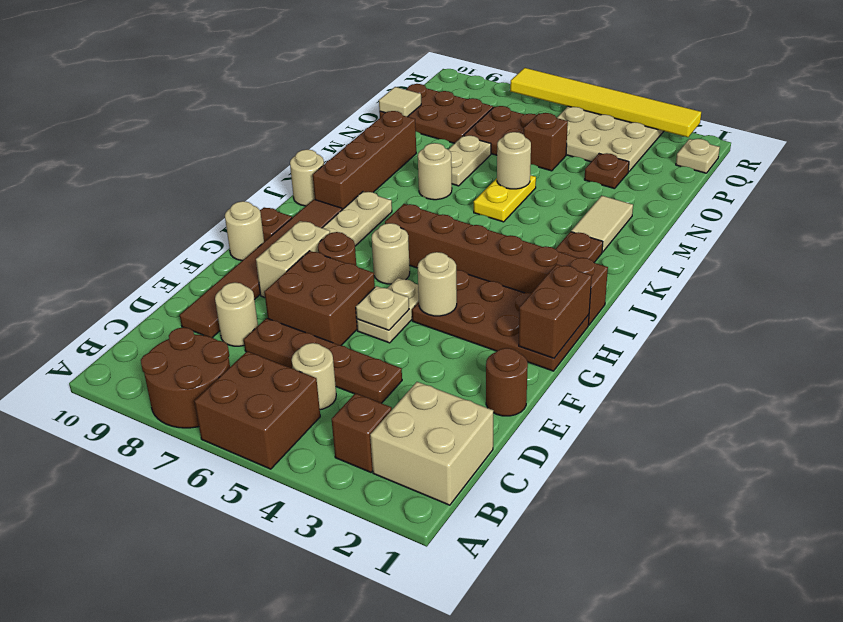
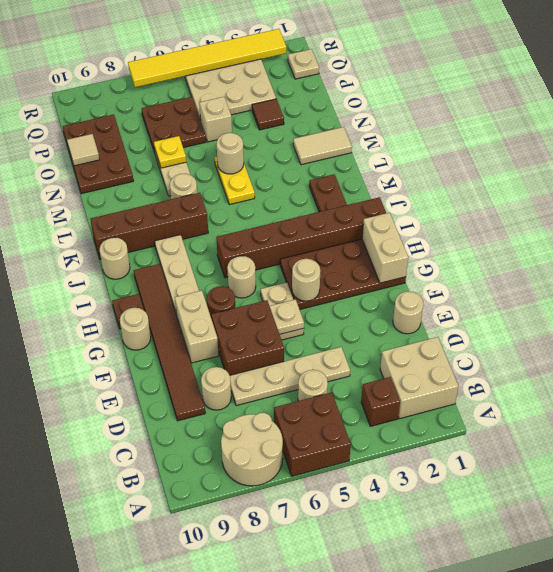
brown round brick A7:B8 level 1 -> tan round brick A7:B8 level 1
brown plate D4:D7 level 1 -> tan plate D4:D7 level 1
brown round brick E1 level 1 -> tan round brick E1 level 1
brown brick G1:H1 level 2 -> tan brick G1:H1 level 2
brown brick J9:M9 level 1 -> brown brick K7:K10 level 1
tan tile L2:M2 level 1 -> tan tile M1:M2 level 1
none -> yellow plate N7 level 2
brown plate O3 level 1 -> brown tile O3 level 1
brown brick O5 level 1 -> tan brick O5 level 1
brown plate O8:P10 level 1 -> brown plate N9:P10 level 1

